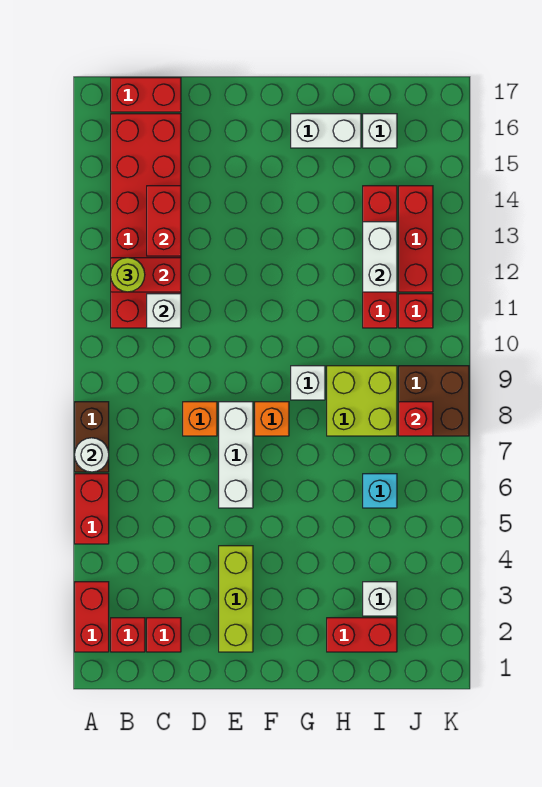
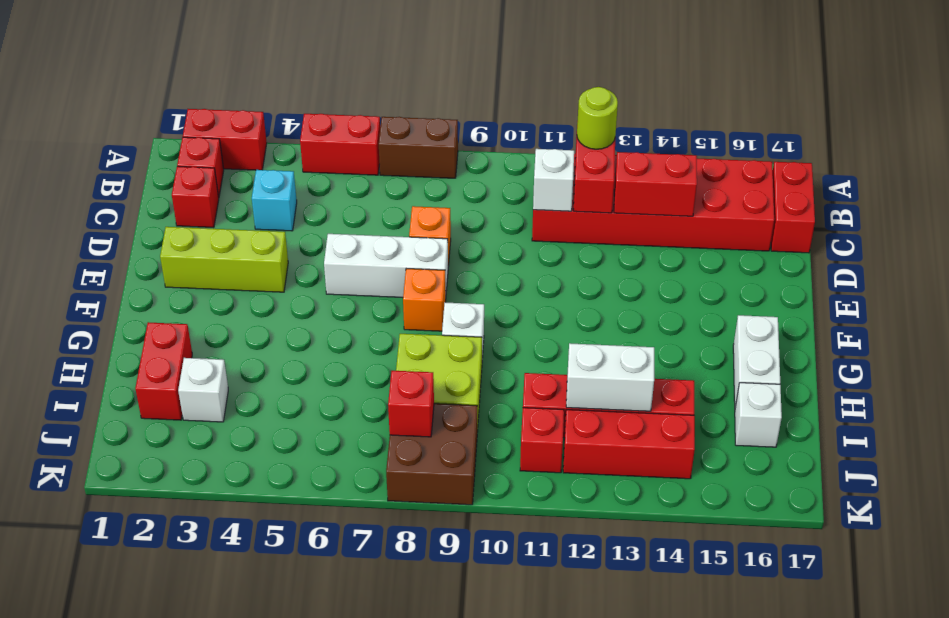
white round brick A7 level 2 -> none
cyan brick I6 level 1 -> cyan brick C4 level 1

